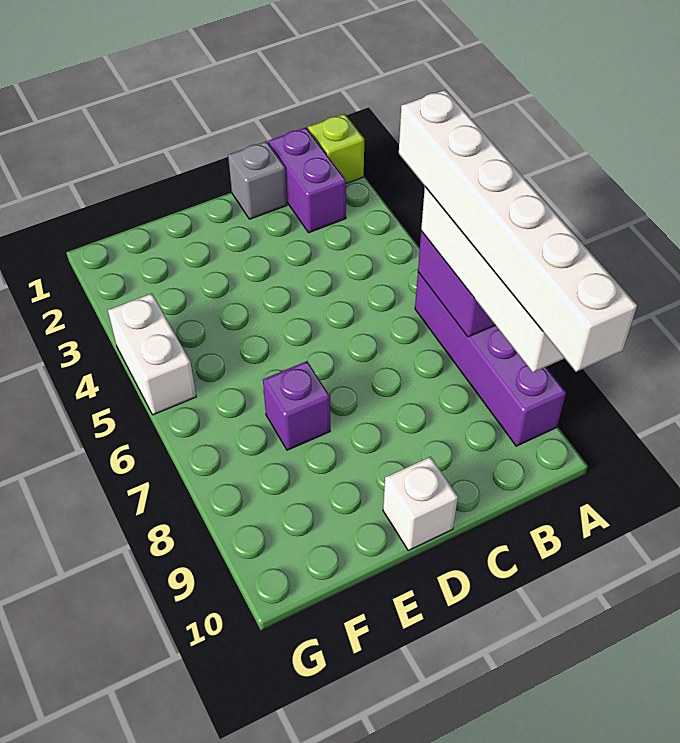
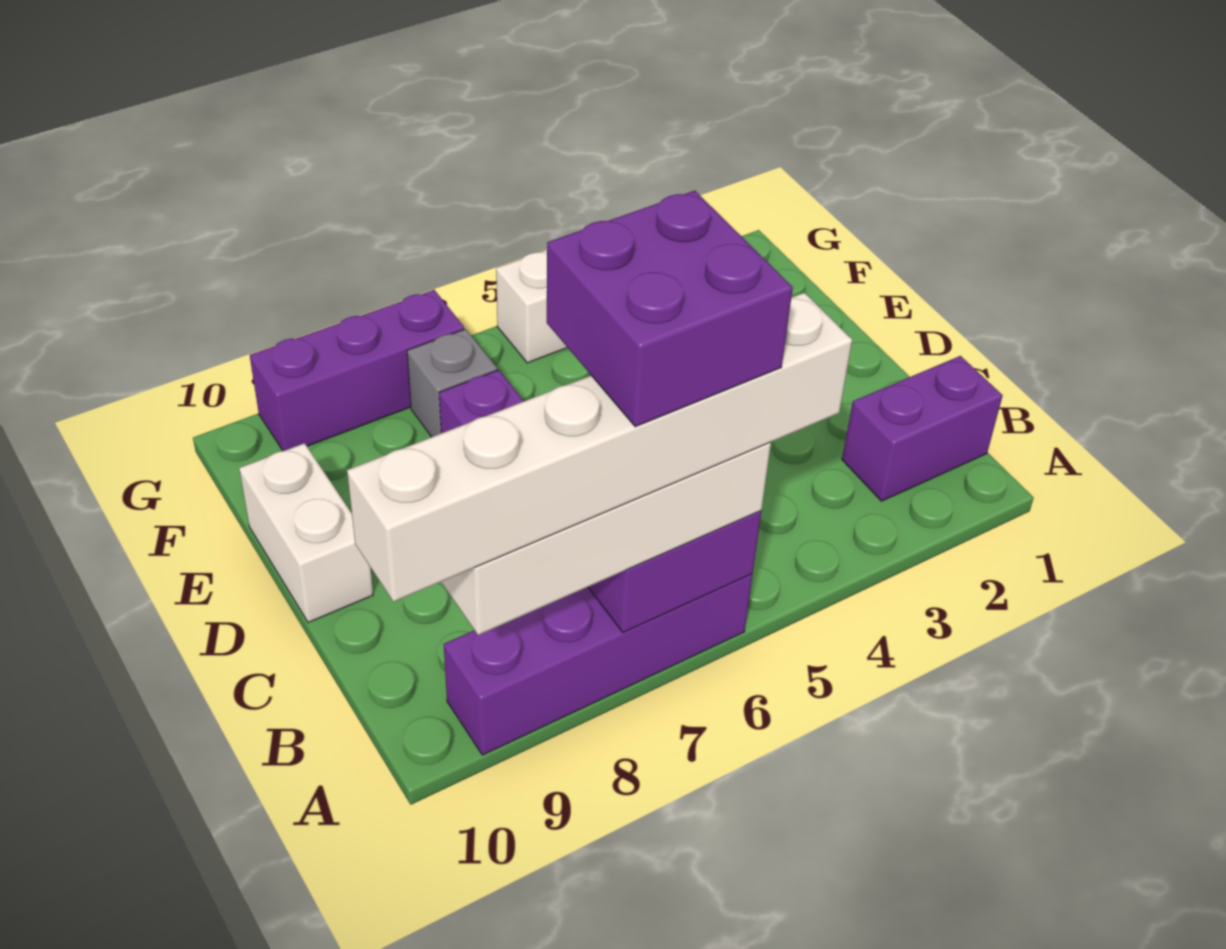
lime brick A1 level 1 -> none
none -> purple brick A6:B7 level 5
grey brick C1 level 1 -> grey brick F7 level 1
white brick D10 level 1 -> white brick D10:E10 level 1
none -> purple brick G7:G9 level 1

